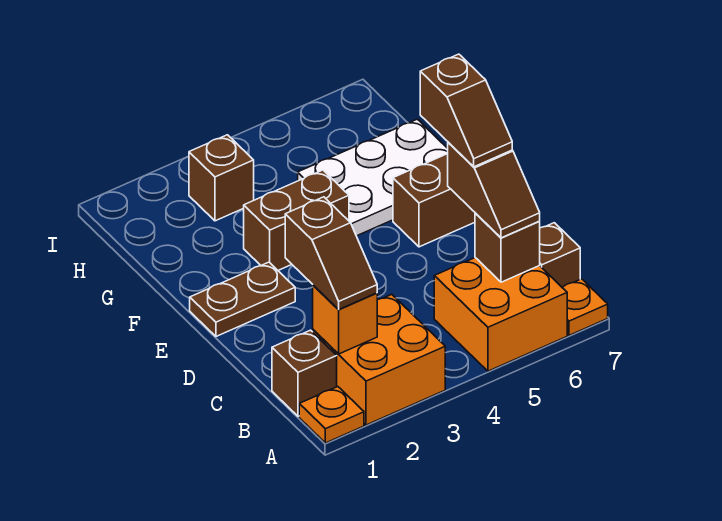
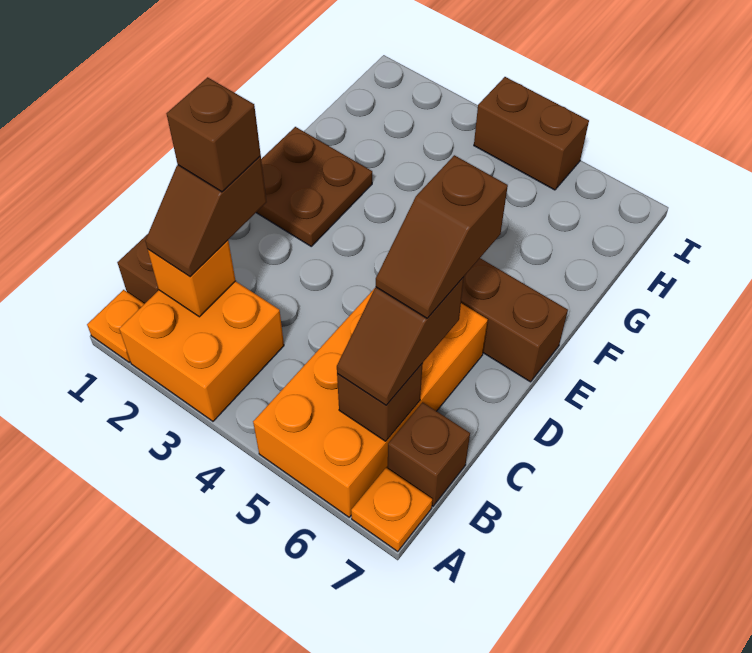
orange brick A5:B6 level 1 -> orange brick A5:D6 level 1
brown plate E1:E2 level 1 -> brown plate E1:F2 level 1
brown brick F3:F4 level 1 -> brown brick I4:I5 level 1
white plate F5:G7 level 1 -> none
brown brick H3 level 1 -> brown brick C2 level 4

